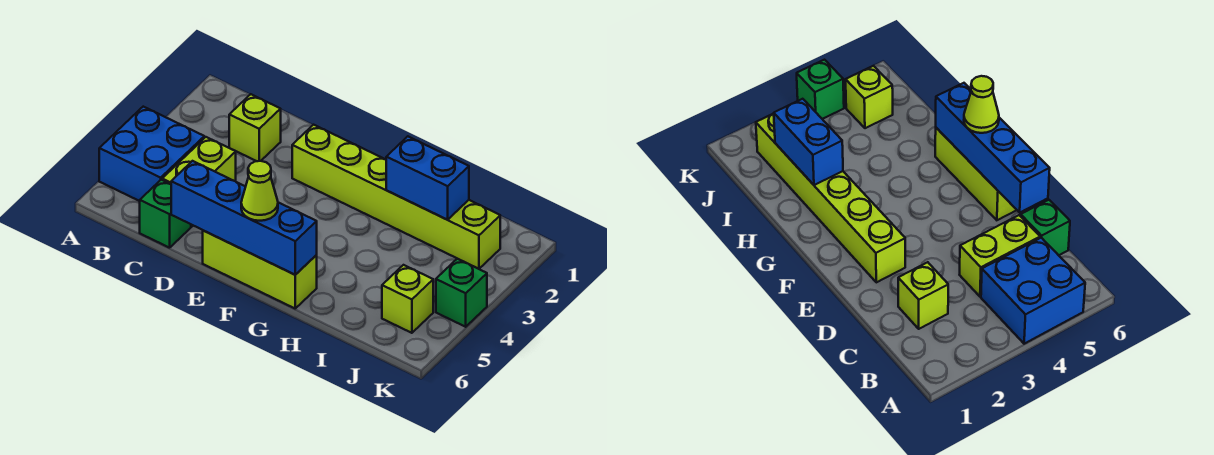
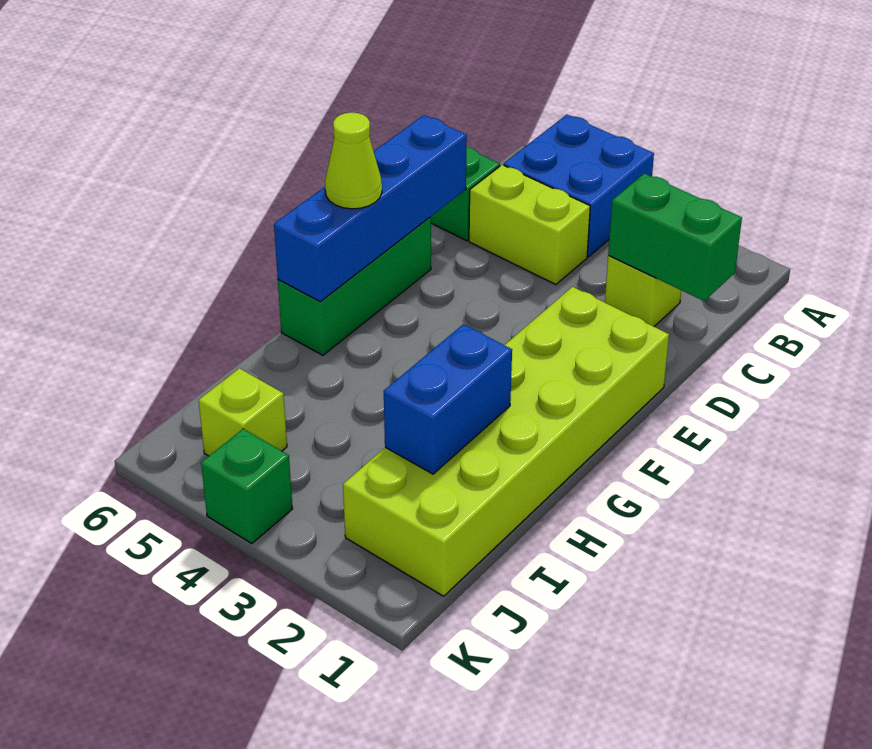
none -> green brick C1:C2 level 2
lime brick E2:J2 level 1 -> lime brick E1:J2 level 1
lime brick E6:G6 level 1 -> green brick E6:G6 level 1

